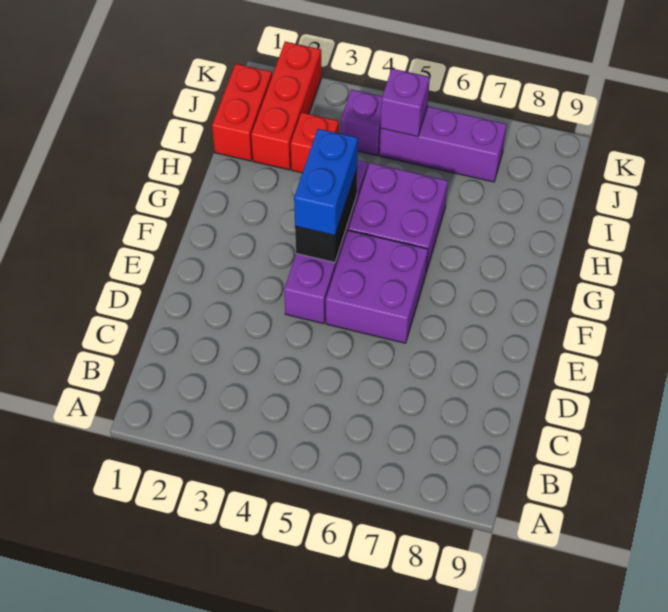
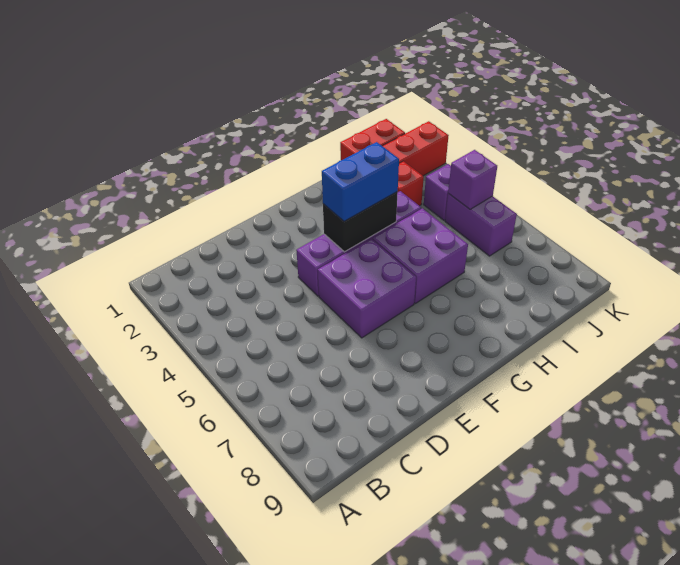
purple brick J5:J7 level 1 -> purple brick J5:J6 level 1

